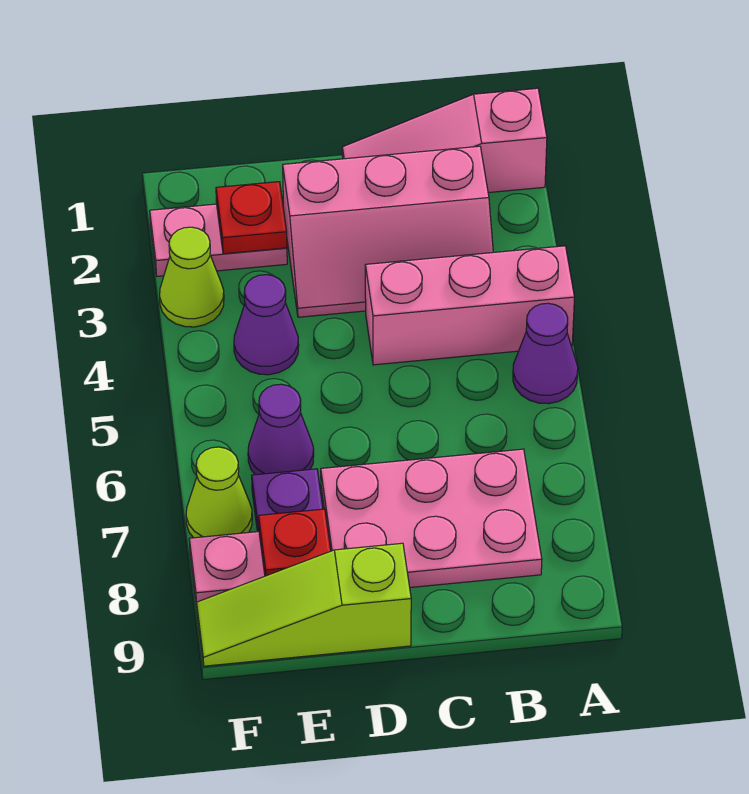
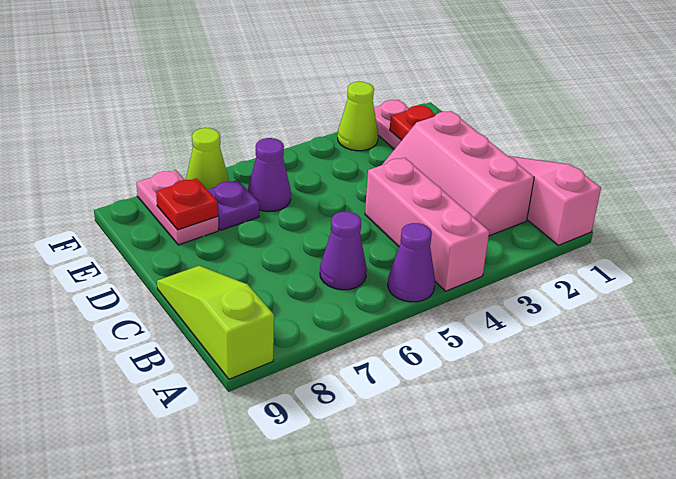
pink plate B7:D8 level 1 -> none
lime slope D9:F9 level 1 top D -> lime slope A9:C9 level 1 top A
purple cone E4 level 1 -> purple cone B6 level 1

